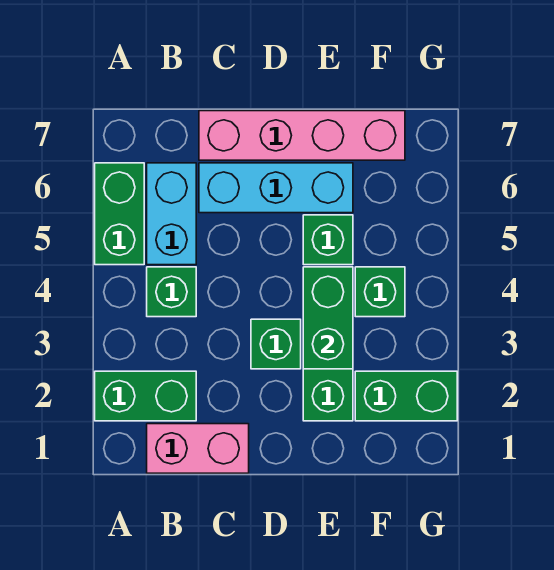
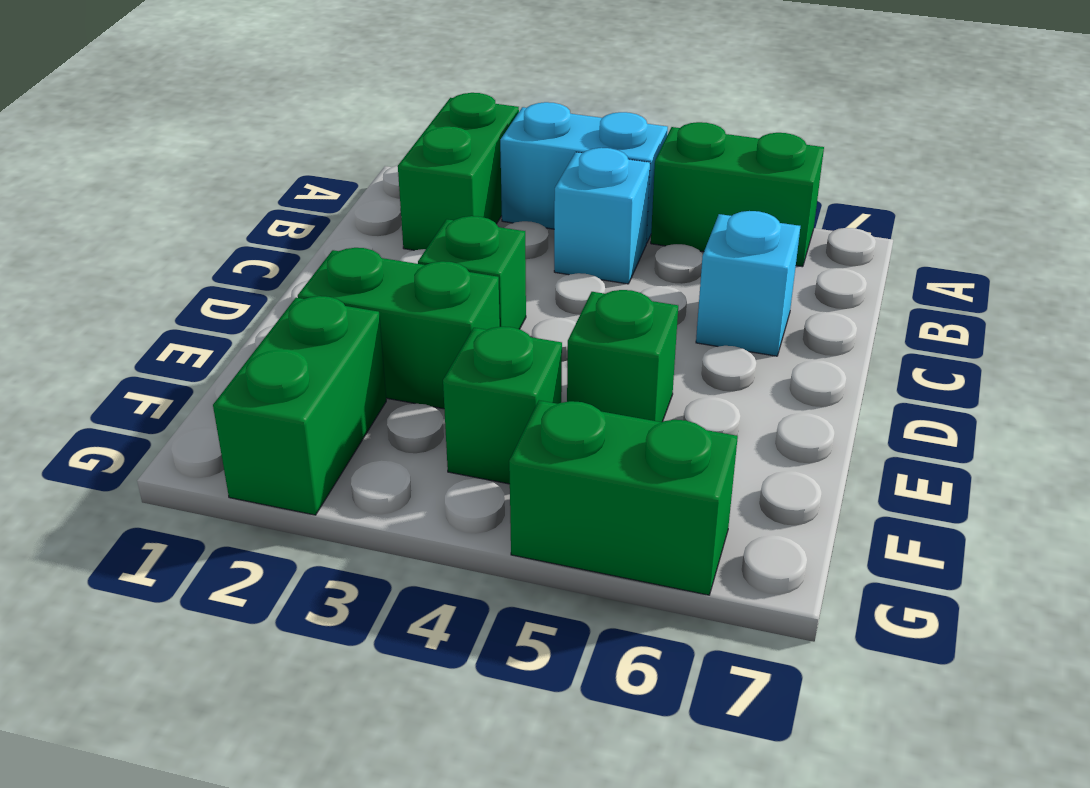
pink brick B1:C1 level 1 -> none
green brick B4 level 1 -> cyan brick B4 level 1
cyan brick B5:B6 level 1 -> cyan brick A3:A4 level 1
cyan brick C6:E6 level 1 -> cyan brick C6 level 1
pink brick C7:F7 level 1 -> none
green brick E3:E4 level 2 -> green brick G5:G6 level 1

